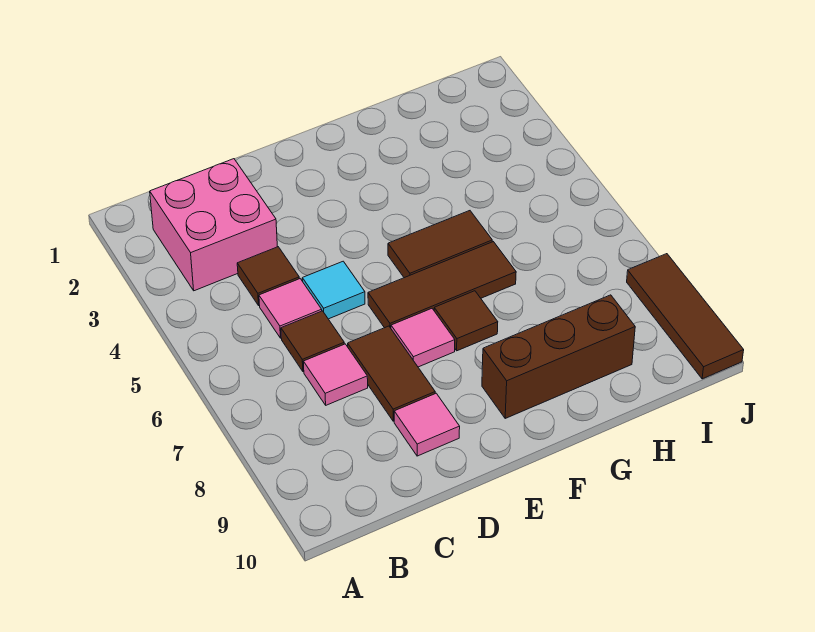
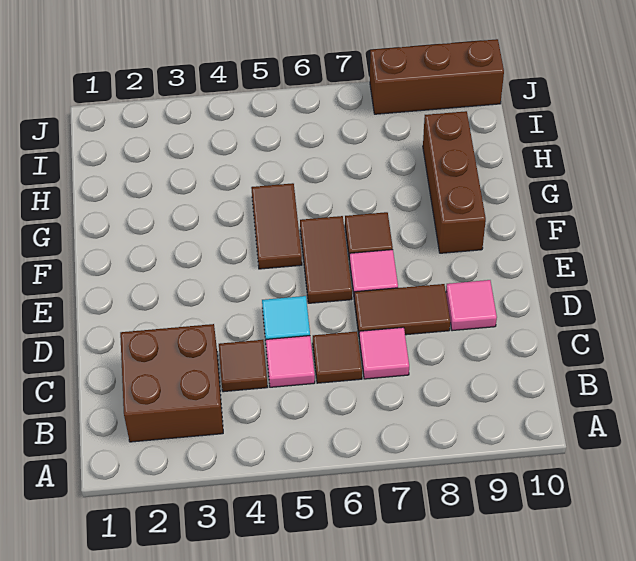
pink brick B2:C3 level 1 -> brown brick B2:C3 level 1
brown tile E6:G6 level 1 -> brown tile E6:F6 level 1
brown tile J8:J10 level 1 -> brown brick J8:J10 level 1

